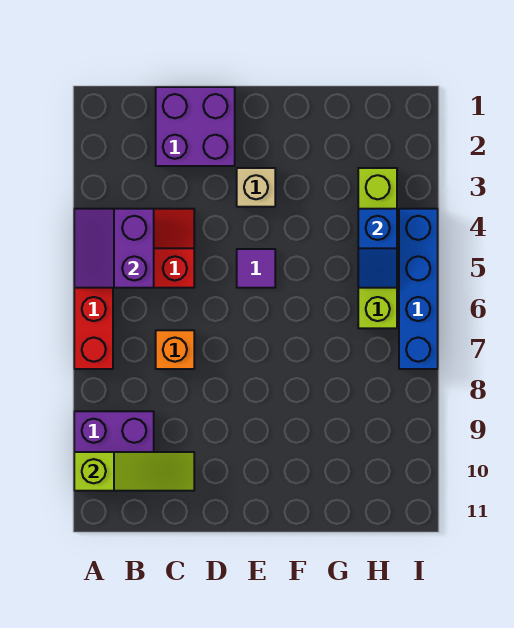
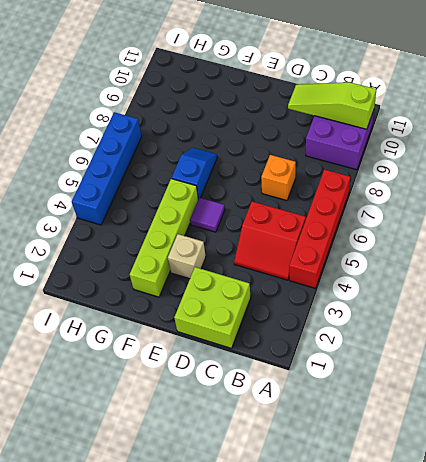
purple slope A4:B5 level 2 top B -> none
purple brick C1:D2 level 1 -> lime brick C1:D2 level 1
lime brick H3:H6 level 1 -> lime brick F2:F5 level 1
blue slope H4:H5 level 2 top 4 -> blue slope F6:F7 level 1 top 6

